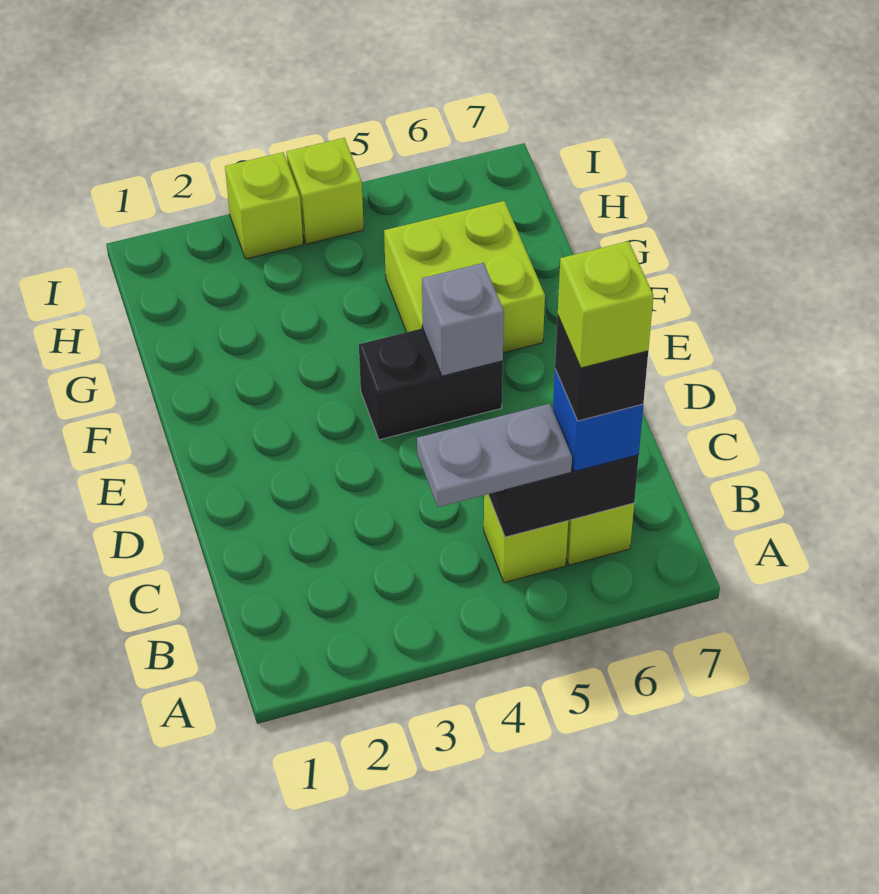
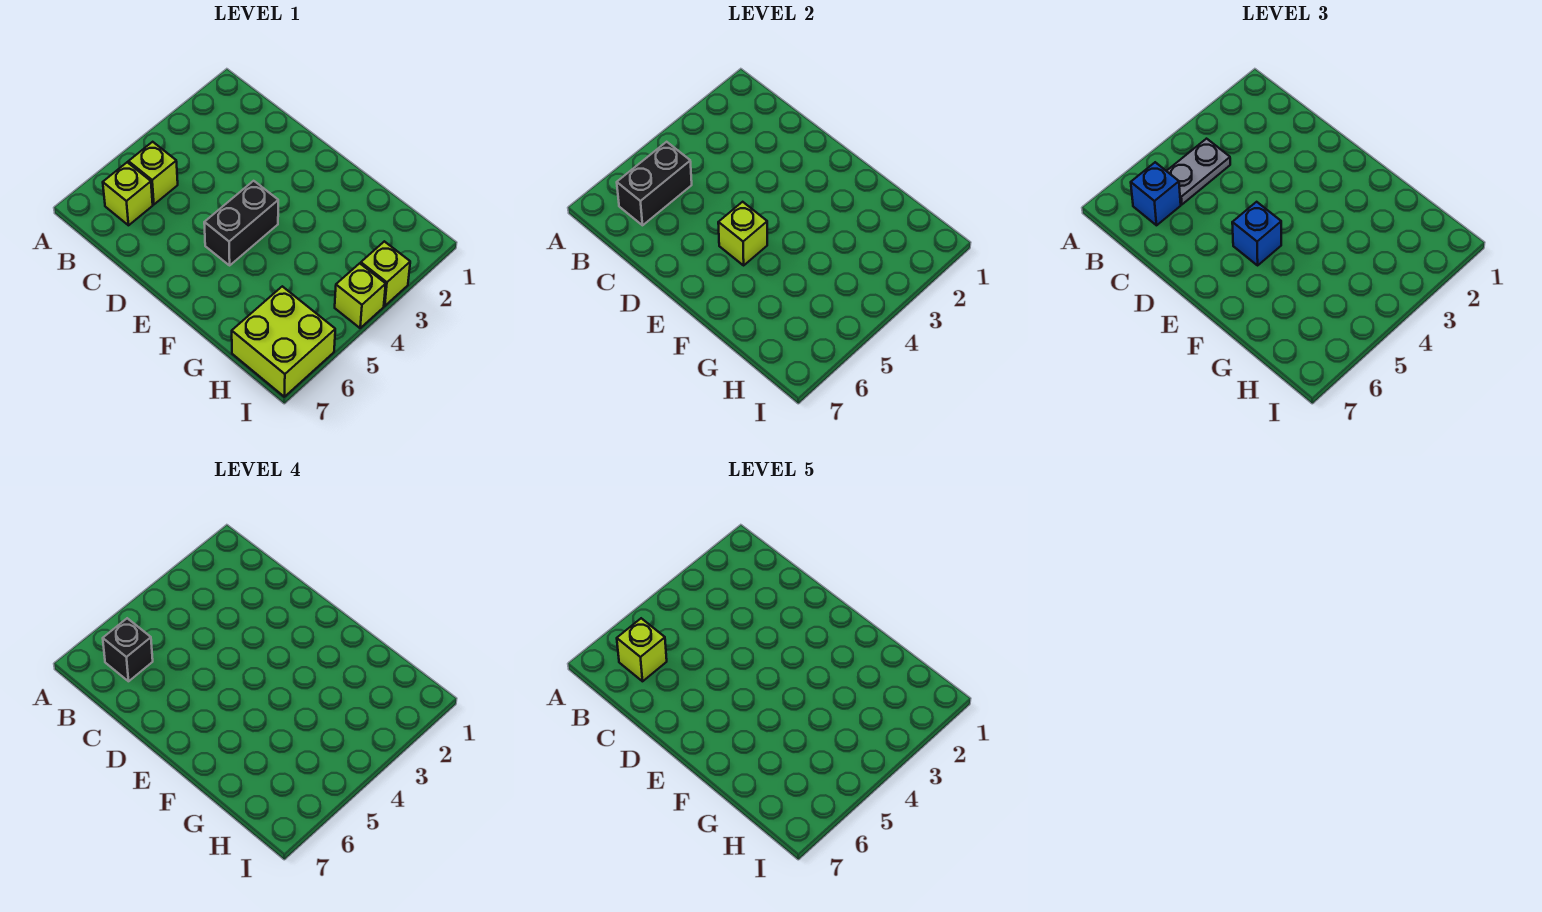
grey brick E5 level 2 -> lime brick E5 level 2
none -> blue brick E5 level 3
lime brick F5:G6 level 1 -> lime brick H6:I7 level 1

